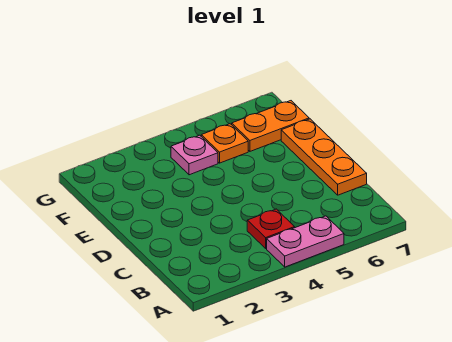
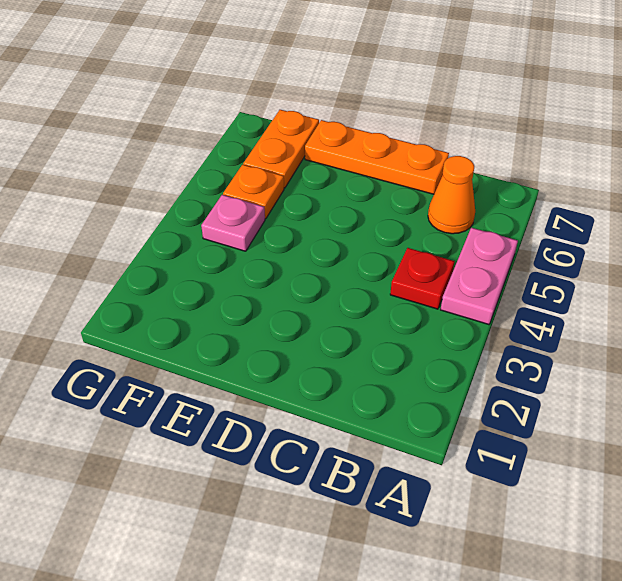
none -> orange cone B6 level 1

